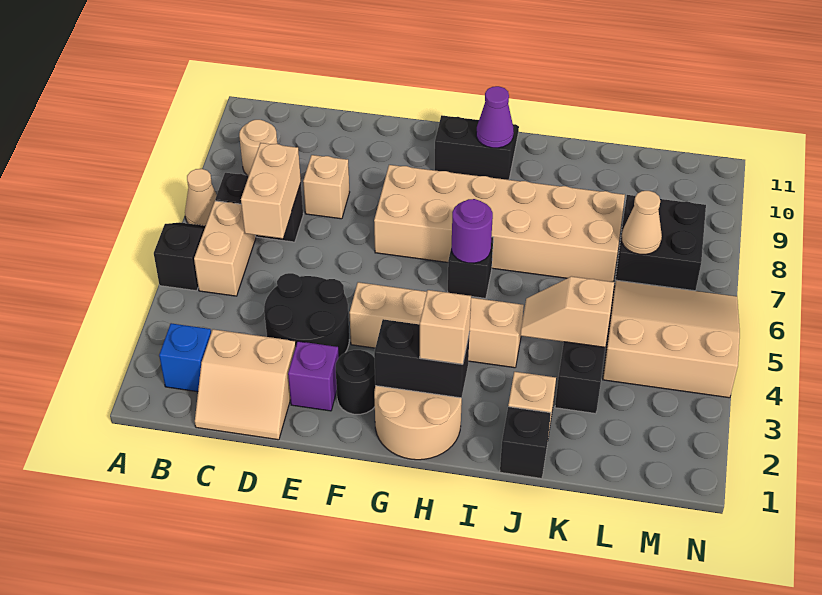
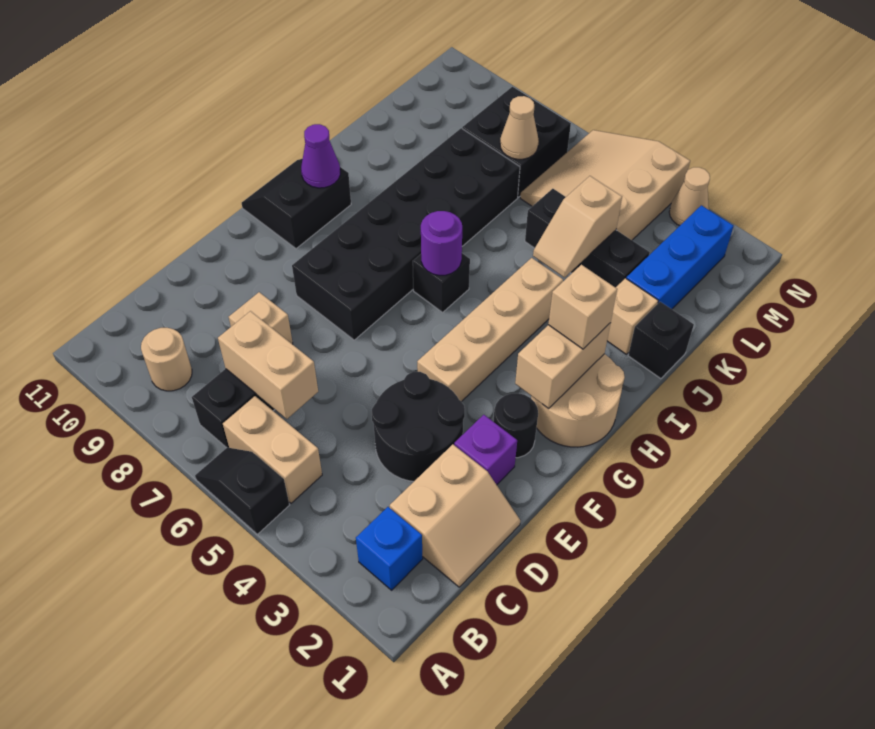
tan cone A7 level 1 -> tan cone N3 level 1
tan brick F7:K8 level 1 -> black brick F7:K8 level 1
black brick G2:H2 level 2 -> tan brick G2:H2 level 2
none -> blue brick K2:M2 level 1

